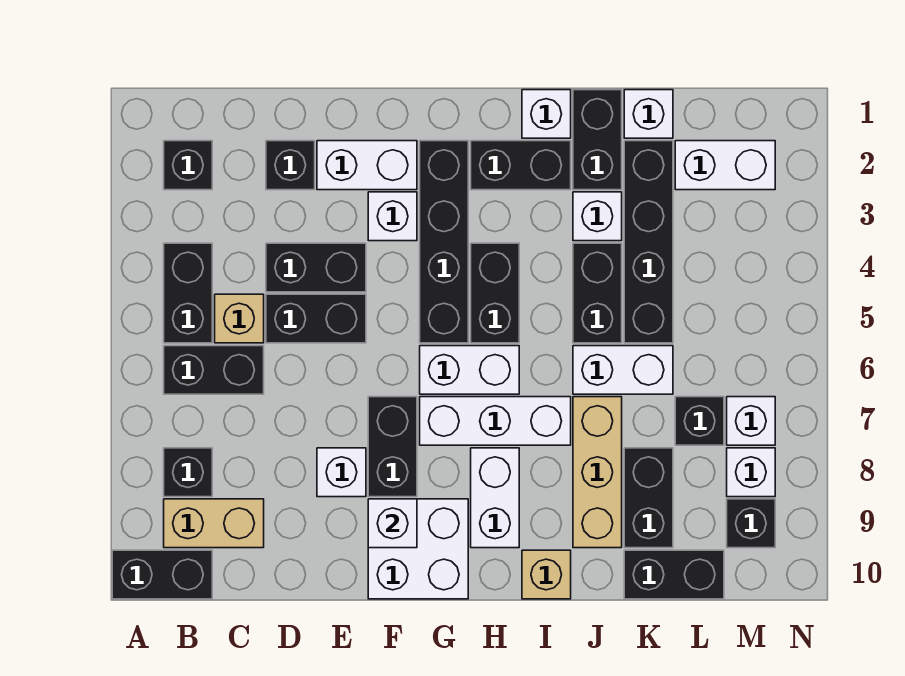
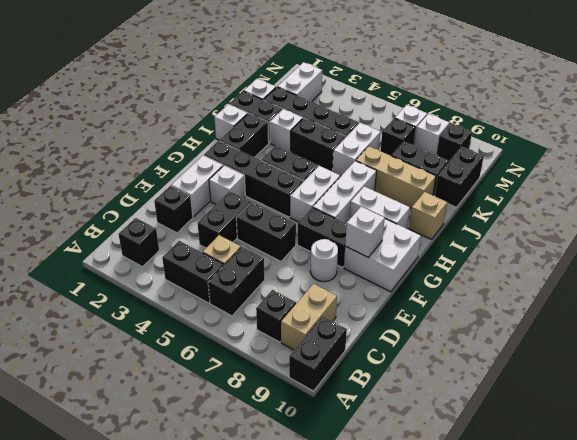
black brick D5:E5 level 1 -> black brick E5:E6 level 1
white brick E8 level 1 -> white round brick E8 level 1

